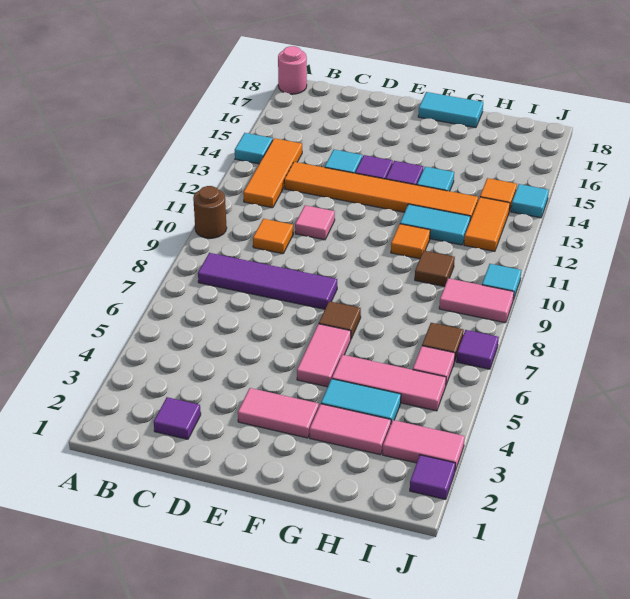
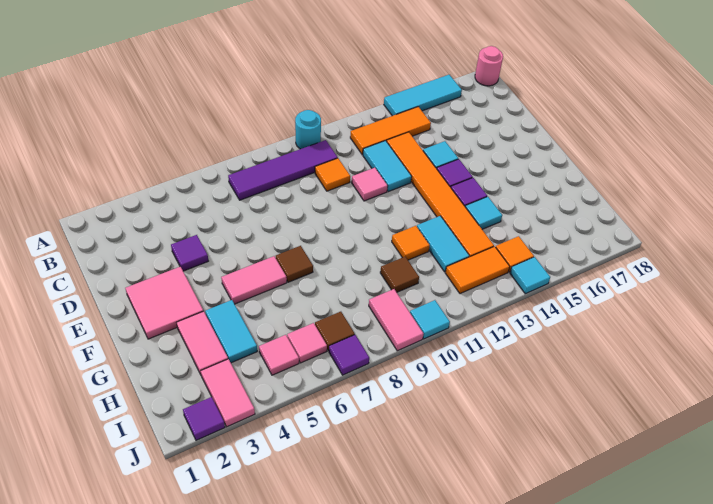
brown round brick A10 level 1 -> cyan round brick A10 level 1
cyan tile A14 level 1 -> cyan tile A14:A16 level 1
purple tile B8:E8 level 1 -> purple tile B7:B10 level 1
purple tile C2 level 1 -> purple tile D4 level 1
pink tile E3:F3 level 1 -> pink tile E2:F3 level 1
cyan tile F18:G18 level 1 -> cyan tile C12:D12 level 1
pink tile G5:I5 level 1 -> pink tile I5 level 1

